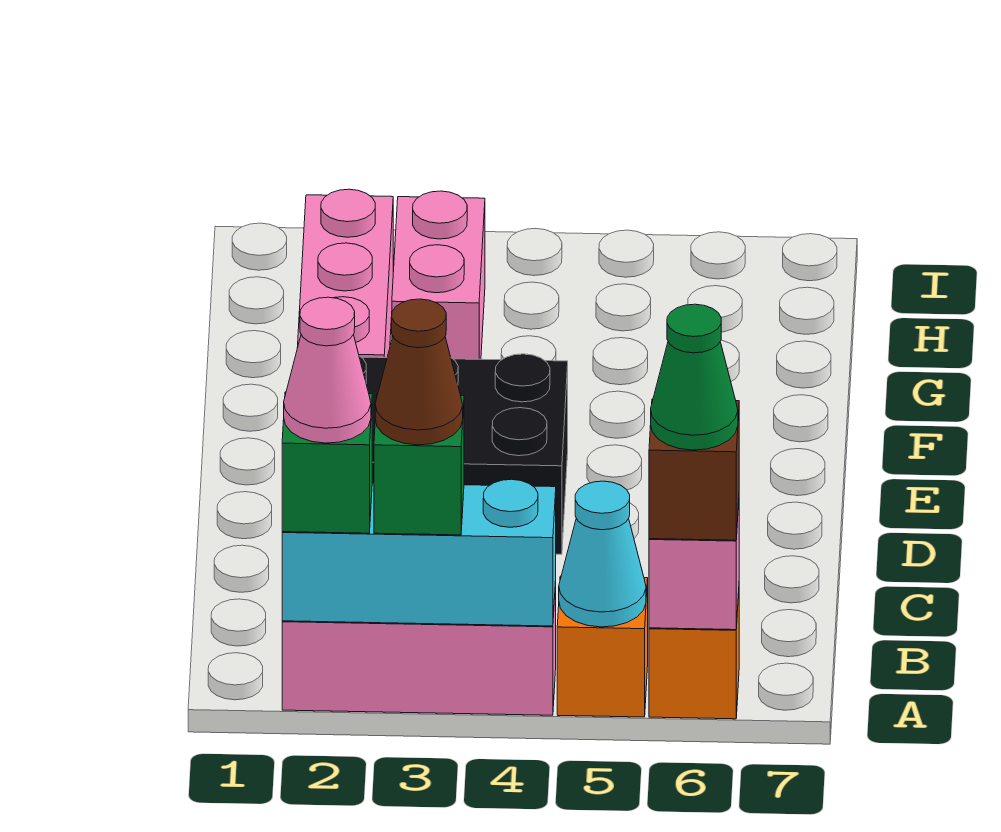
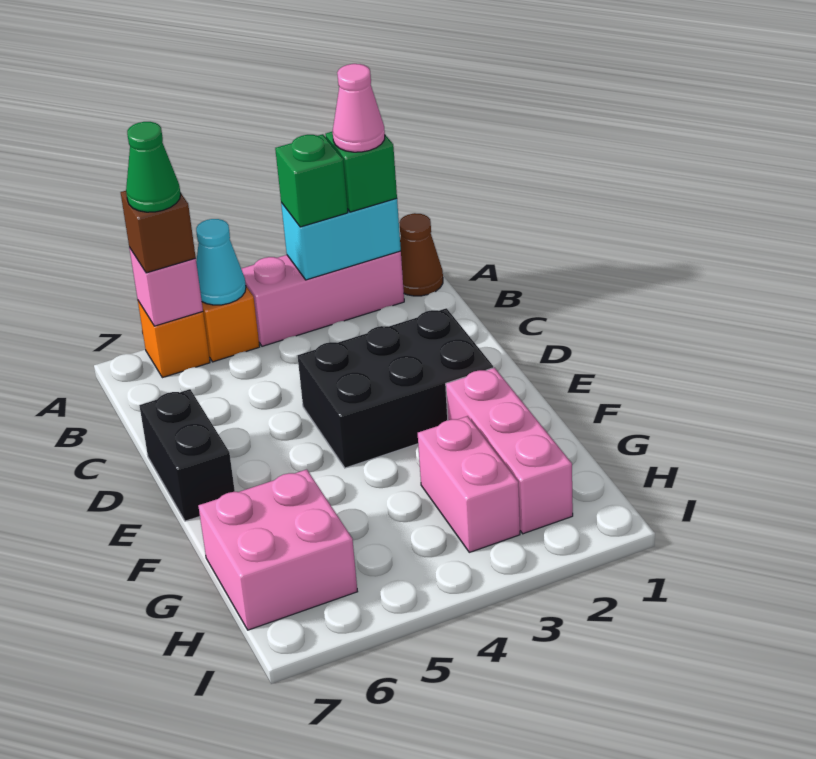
cyan brick A2:A4 level 2 -> cyan brick A2:A3 level 2
brown cone A3 level 4 -> brown cone A1 level 1
none -> black brick D7:E7 level 1
none -> pink brick G6:H7 level 1

